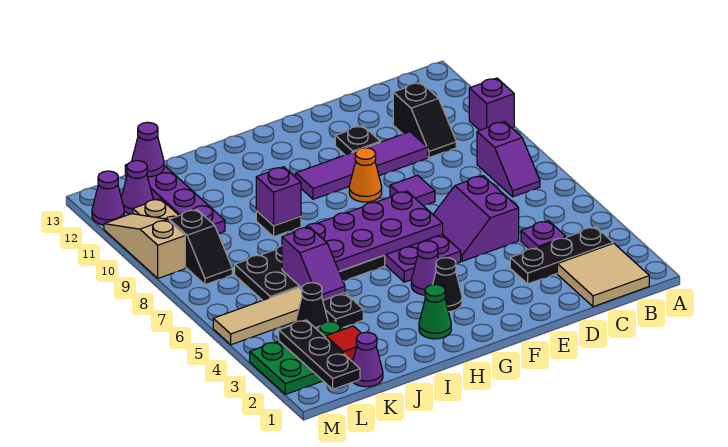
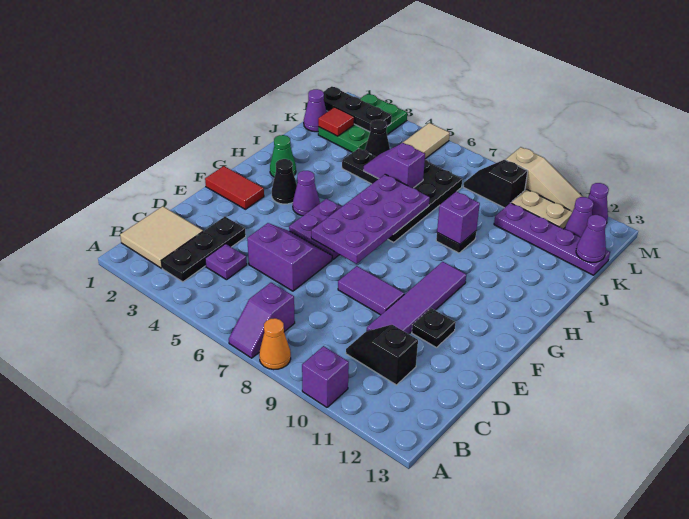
purple slope B7:B8 level 1 top 8 -> purple slope A7:B7 level 1 top B
purple tile E8 level 1 -> purple tile E8:E9 level 1
none -> red tile F1:F2 level 1
orange cone F9 level 1 -> orange cone A8 level 1

